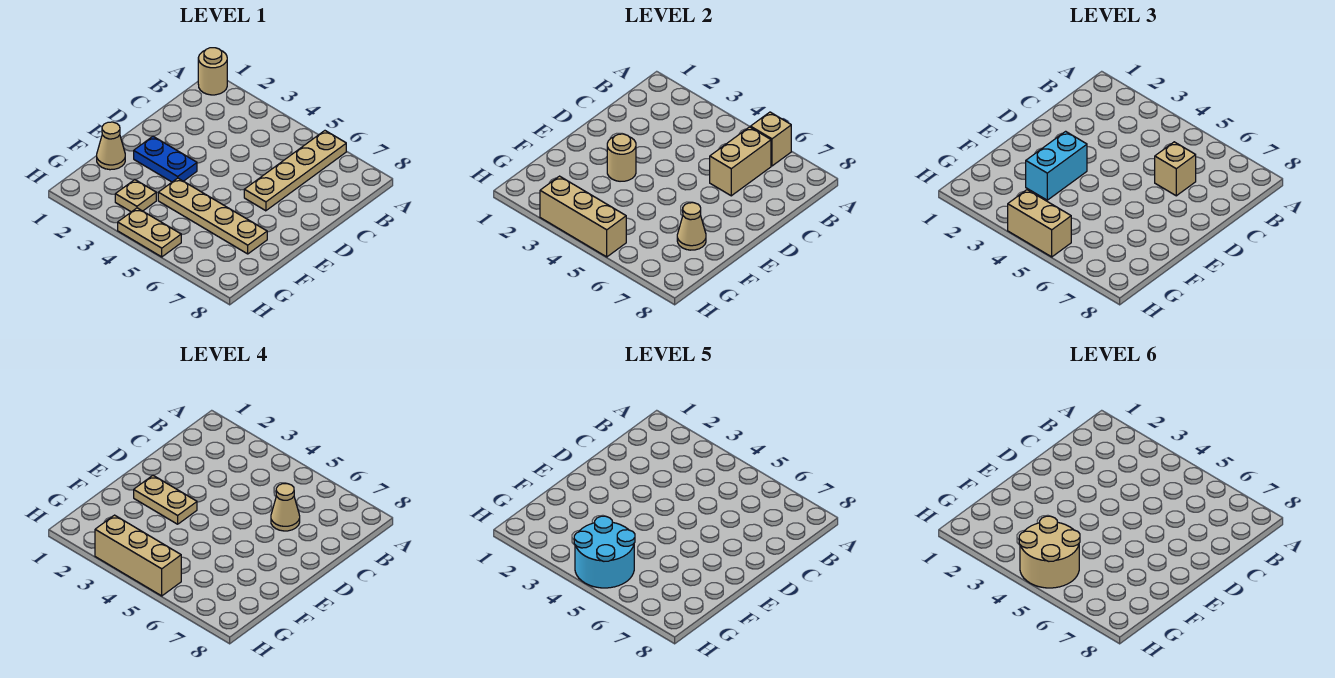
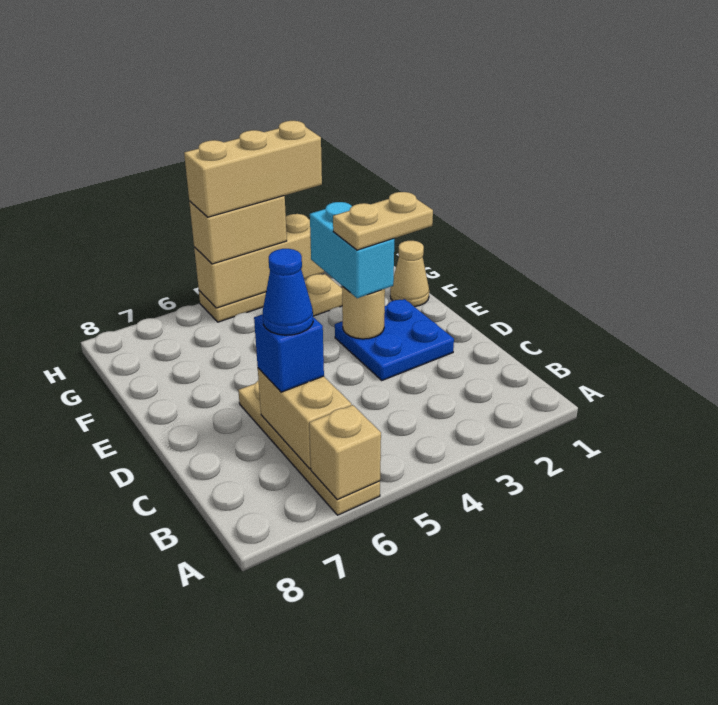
tan round brick A1 level 1 -> none
tan brick C6 level 3 -> blue brick C6 level 3
tan cone C6 level 4 -> blue cone C6 level 4
blue plate E2:E3 level 1 -> blue plate D2:E3 level 1
tan plate F4:F7 level 1 -> none
tan cone F7 level 2 -> none
cyan round brick G4:H5 level 5 -> none
tan round brick G4:H5 level 6 -> none

